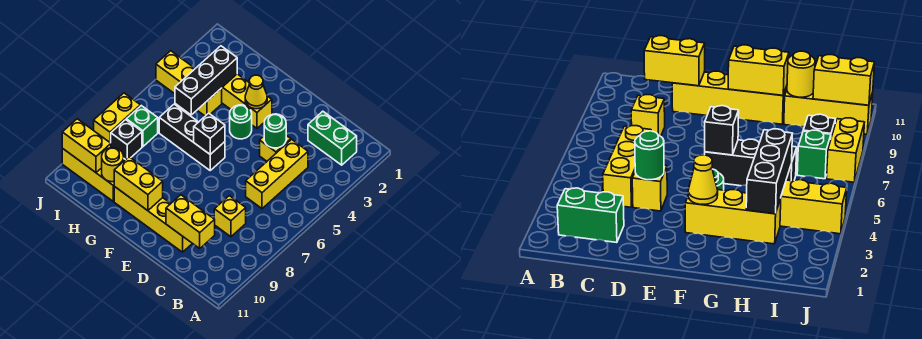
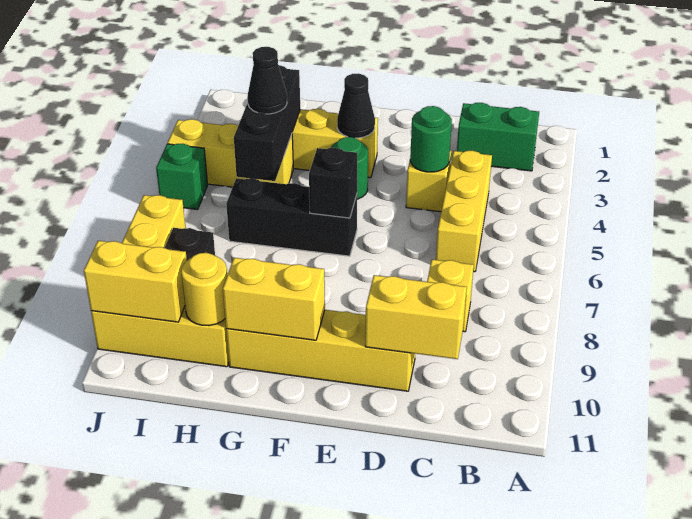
yellow cone F3 level 2 -> black cone F3 level 2
none -> black cone H4 level 3
green brick I7 level 1 -> green brick J5 level 1

